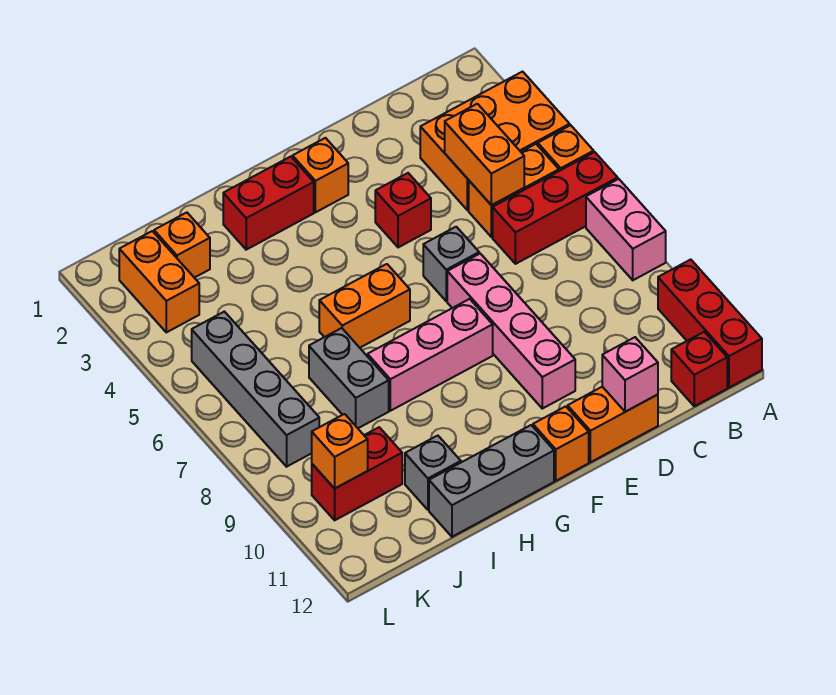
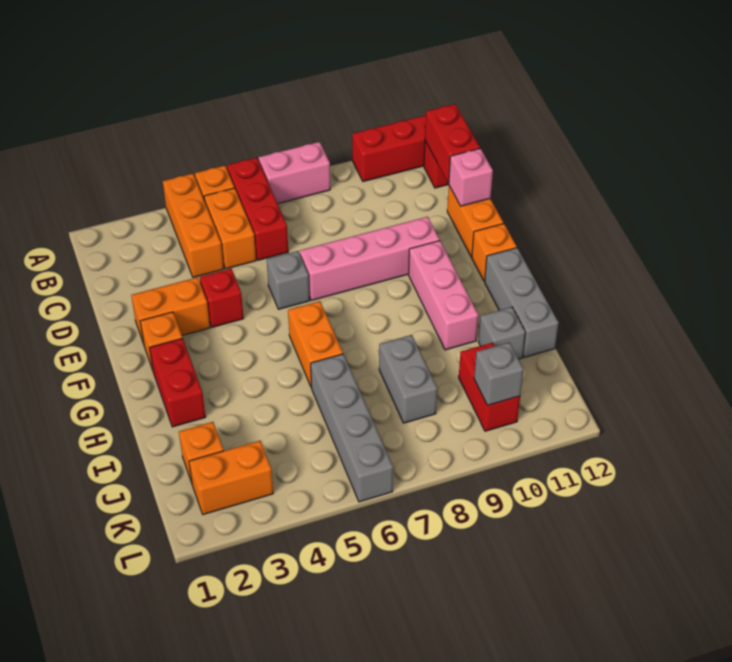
orange brick A3:C4 level 1 -> orange brick A4:C4 level 1
none -> red brick B12:C12 level 2
orange brick C4:C5 level 2 -> orange brick E2:E3 level 1
pink brick F8:H8 level 1 -> pink brick F10:H10 level 1
grey brick I7:I8 level 1 -> grey brick I8:J8 level 1
grey brick K5:K8 level 1 -> grey brick I6:L6 level 1
orange brick K10 level 2 -> grey brick K10 level 2

